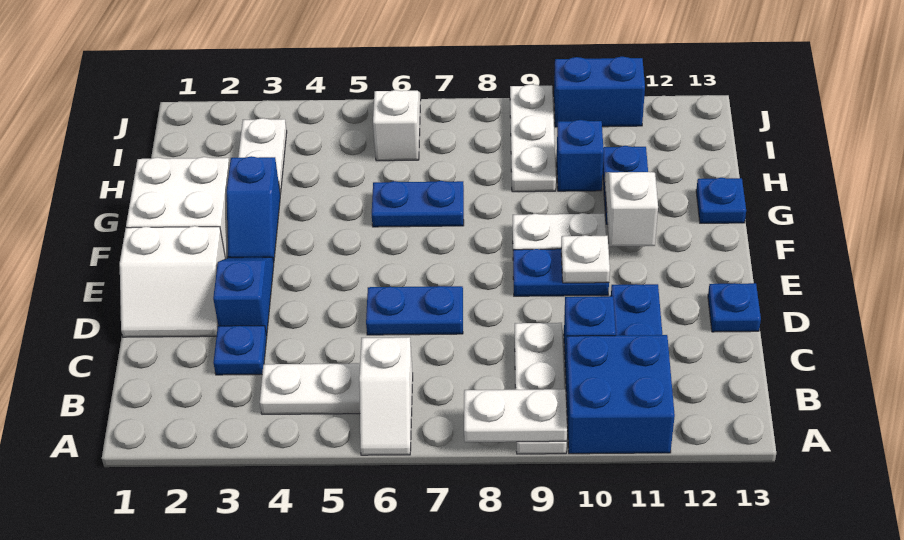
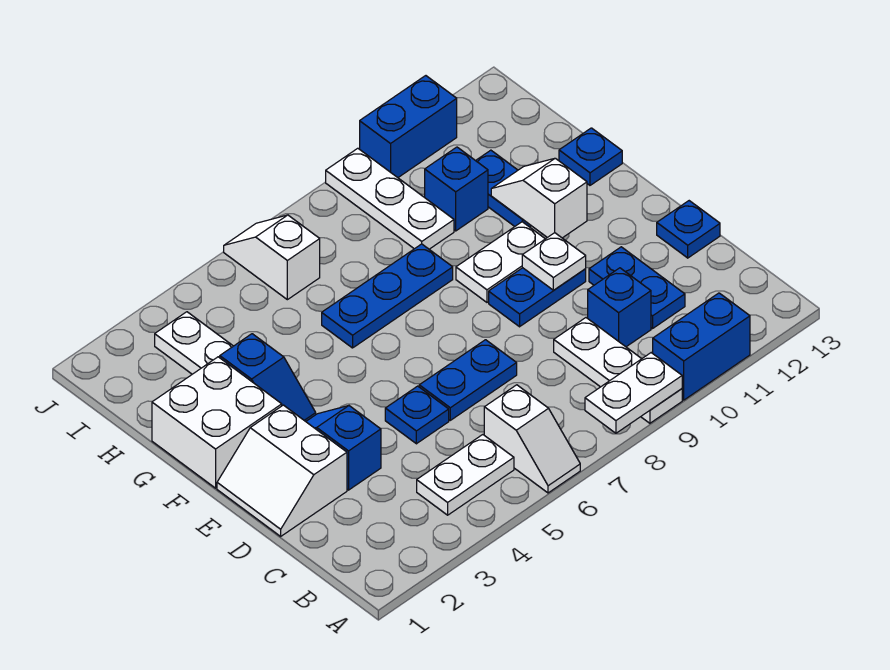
blue brick A10:B11 level 1 -> blue brick A10:A11 level 1
blue plate C3 level 1 -> blue plate D5 level 1
white slope D1:E2 level 1 top E -> white slope D1:E2 level 1 top 2
blue plate G6:G7 level 1 -> blue plate G6:G8 level 1

